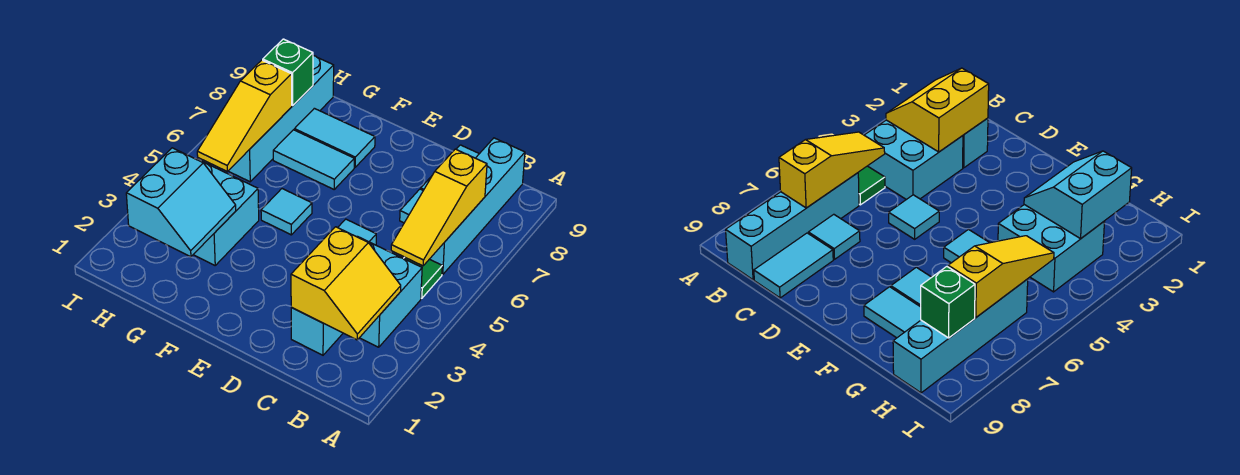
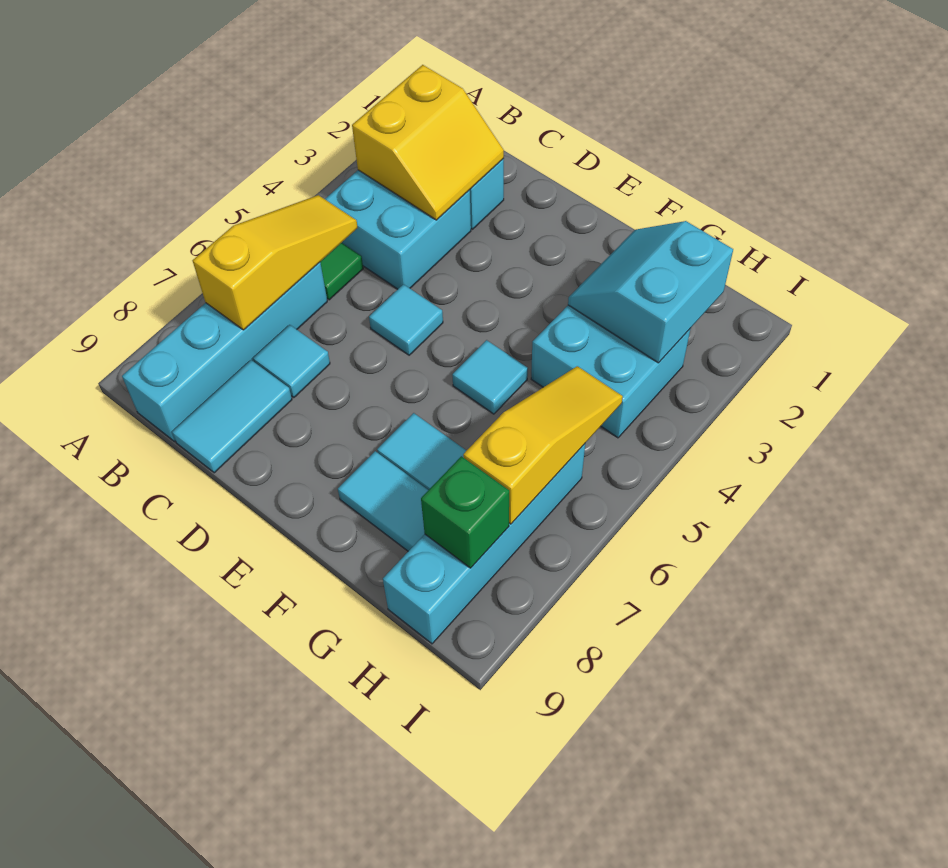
yellow slope B2:C3 level 2 top C -> yellow slope B2:C3 level 2 top B

